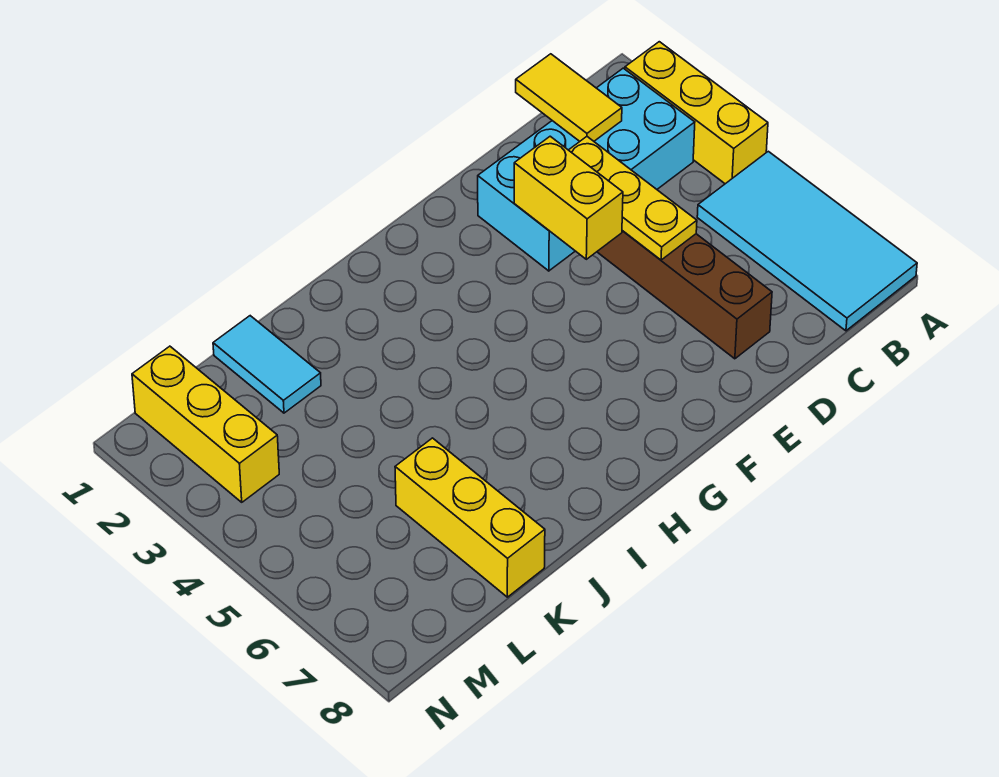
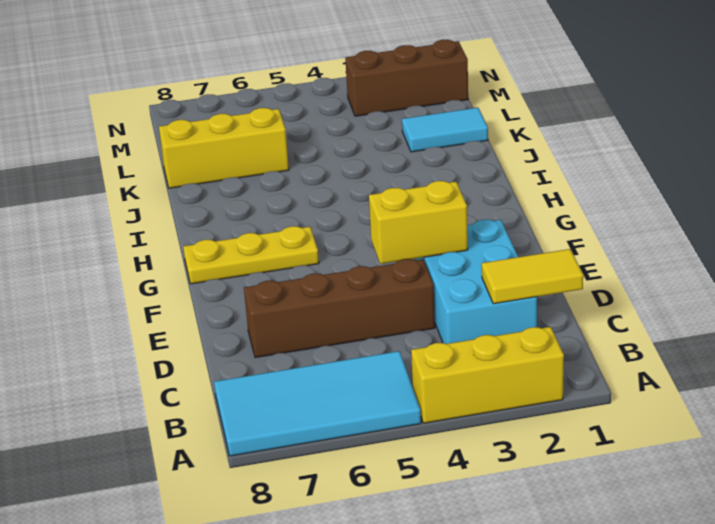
cyan brick B2:E3 level 1 -> cyan brick C2:E3 level 1
yellow plate D3:D5 level 2 -> yellow plate G6:G8 level 1
yellow brick M1:M3 level 1 -> brown brick M1:M3 level 1

